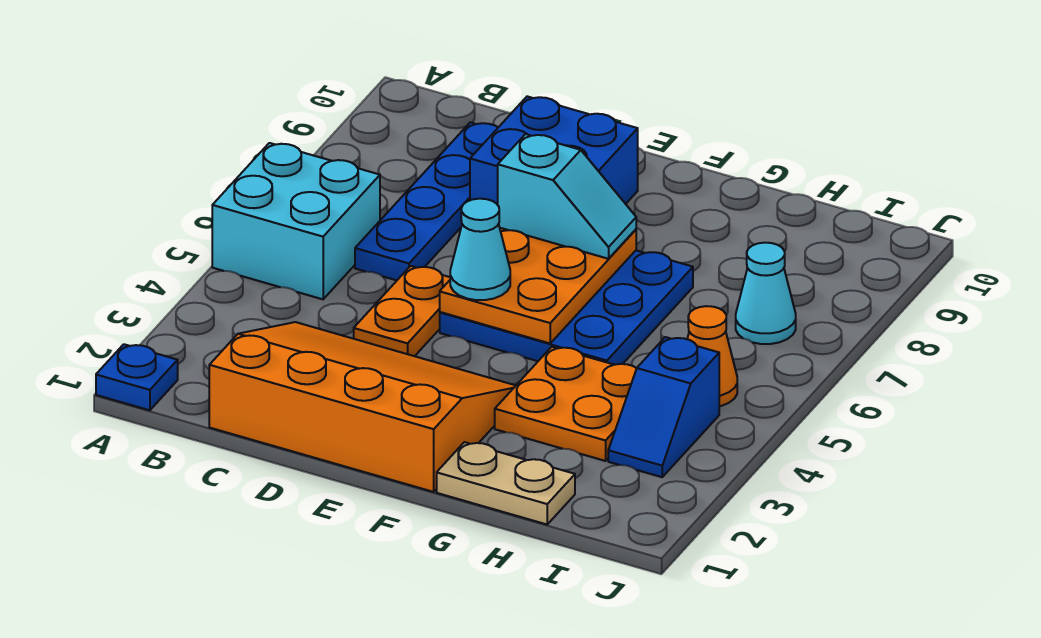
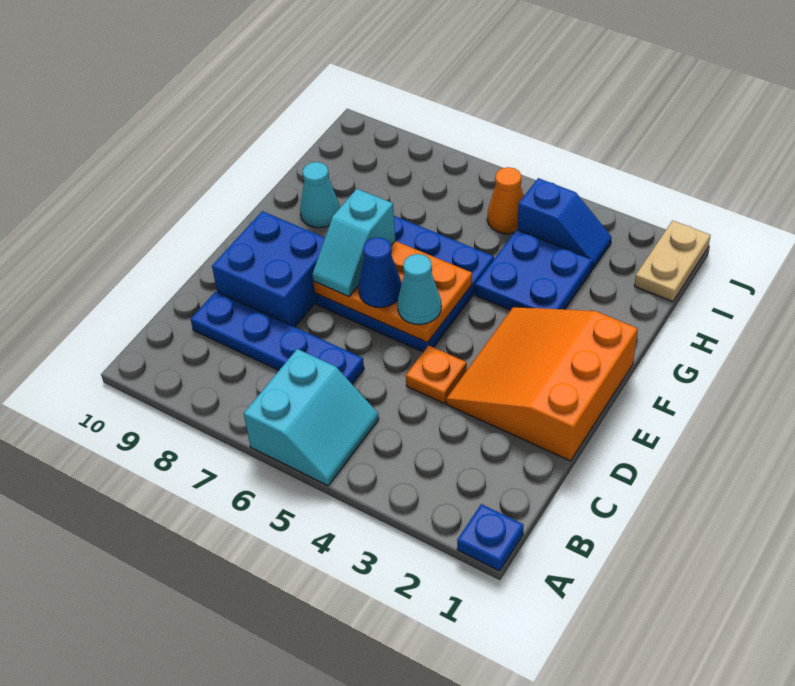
cyan brick A5:B6 level 1 -> cyan slope A5:B6 level 1 top 6
orange slope C1:F3 level 1 top 1 -> orange slope D1:F3 level 1 top 1
orange plate D4:D5 level 1 -> orange plate D4 level 1
none -> blue cone E6 level 3
cyan slope E7:F7 level 3 top E -> cyan slope E7:F7 level 3 top F
tan plate G1:H1 level 1 -> tan plate I1:J1 level 1
orange plate G3:H4 level 1 -> blue plate G3:H4 level 1
cyan cone I7 level 1 -> cyan cone G9 level 1

